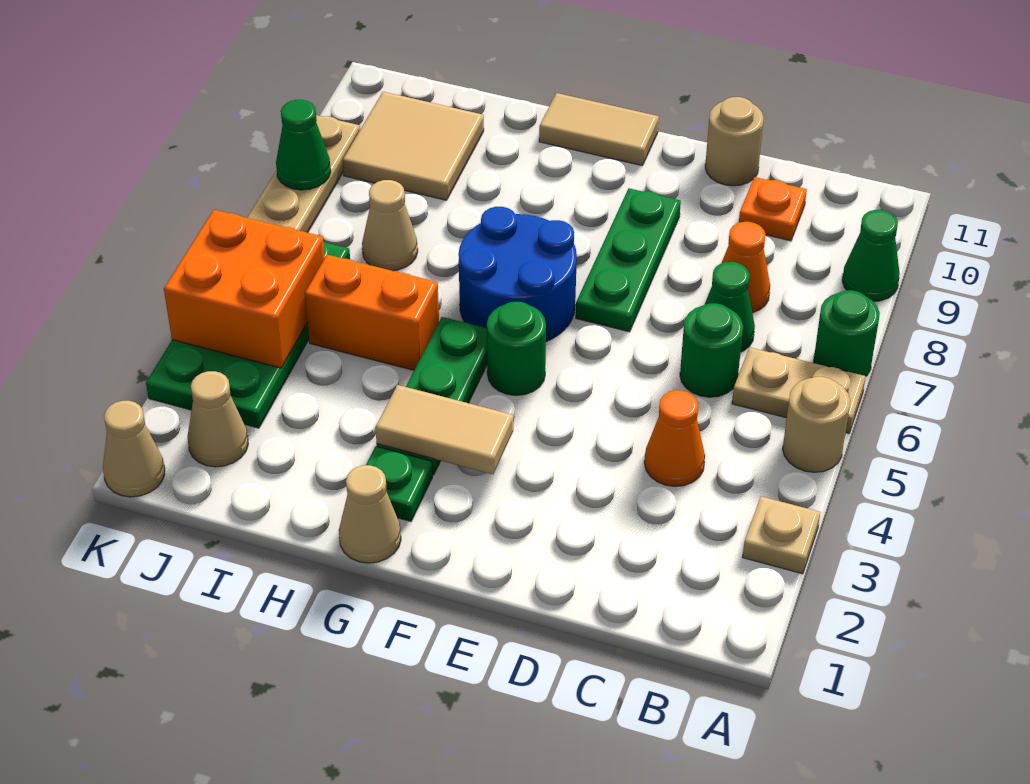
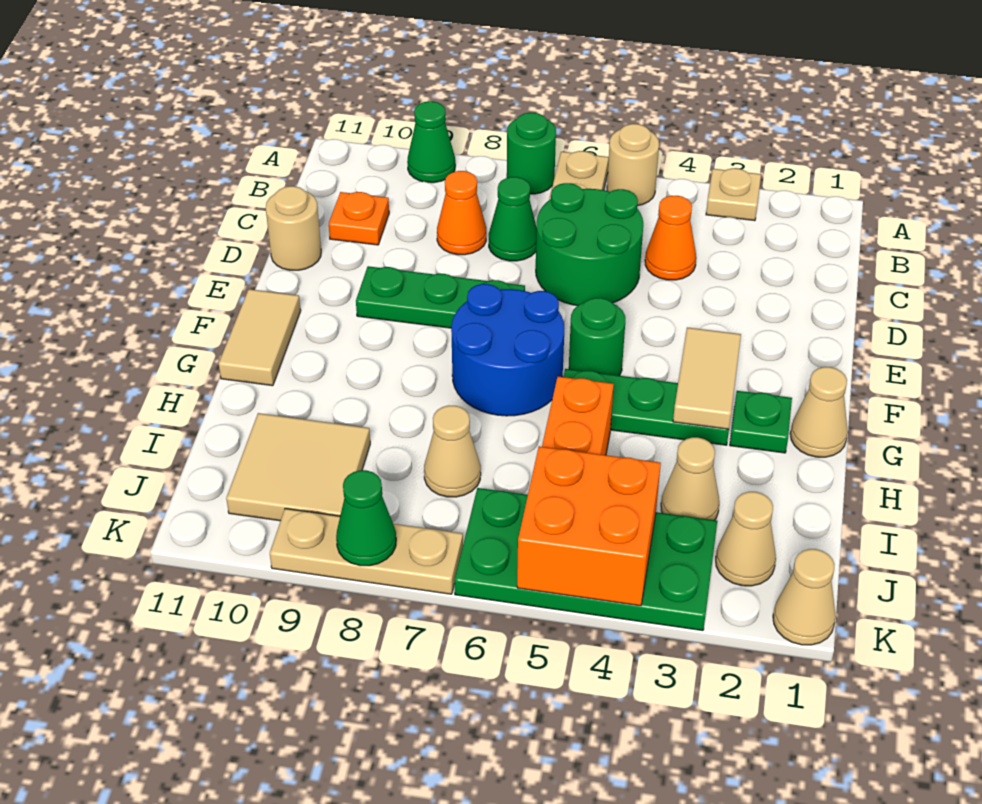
green round brick C6 level 1 -> green round brick C5:D6 level 1
none -> tan cone I3 level 1

